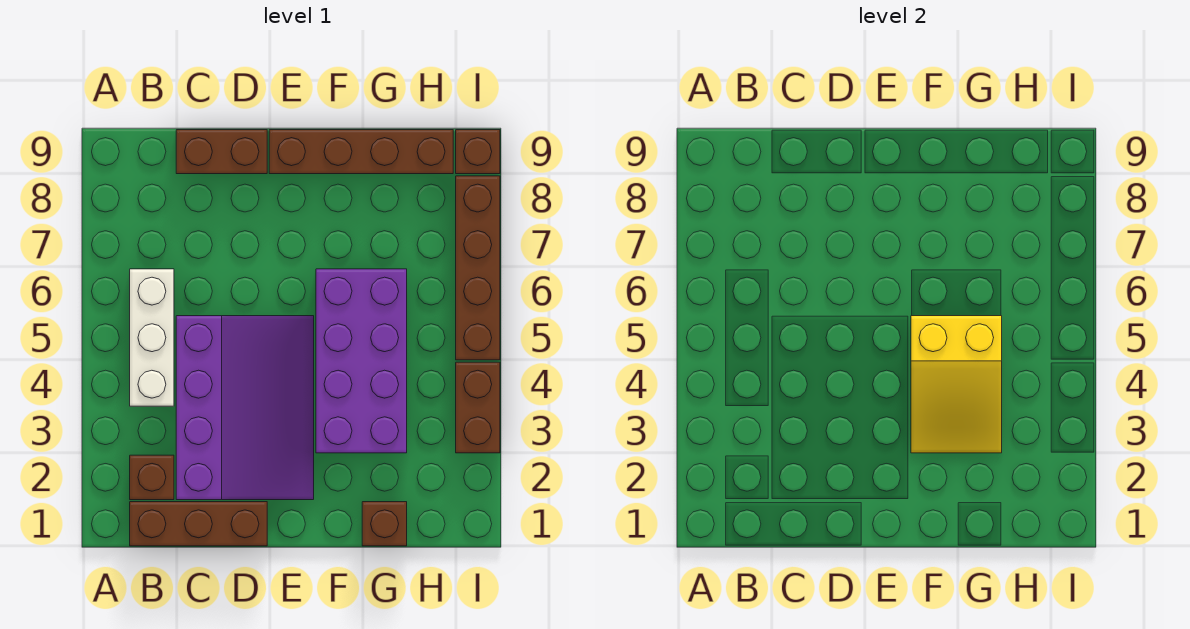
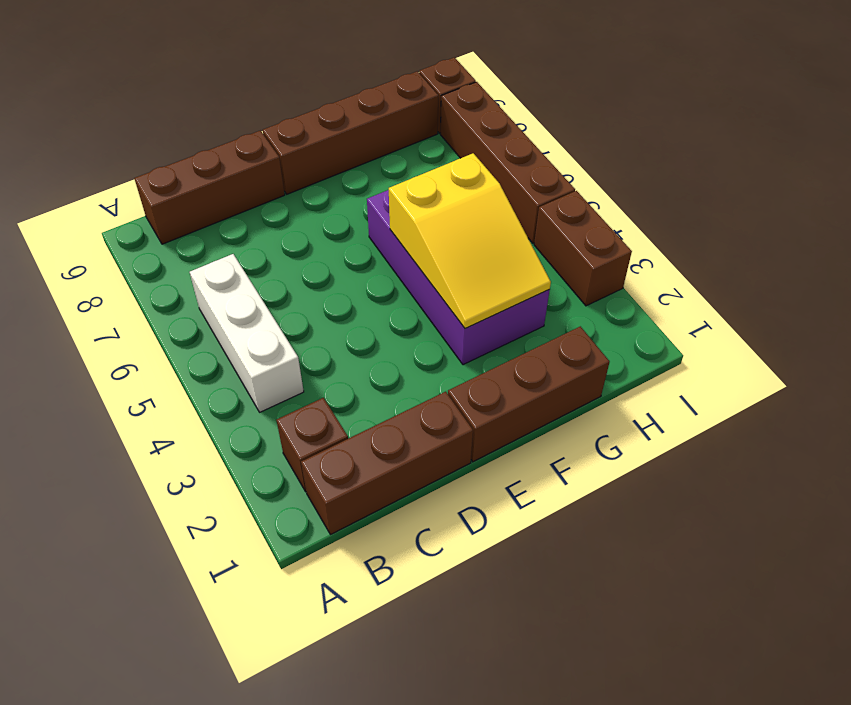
purple slope C2:E5 level 1 top C -> none
brown brick C9:D9 level 1 -> brown brick B9:D9 level 1
brown brick G1 level 1 -> brown brick E1:G1 level 1

